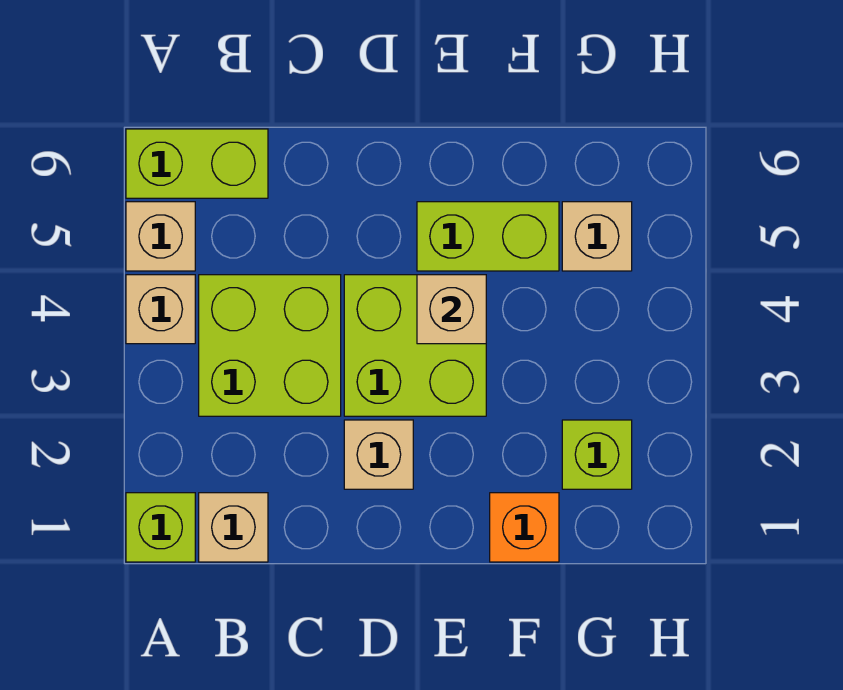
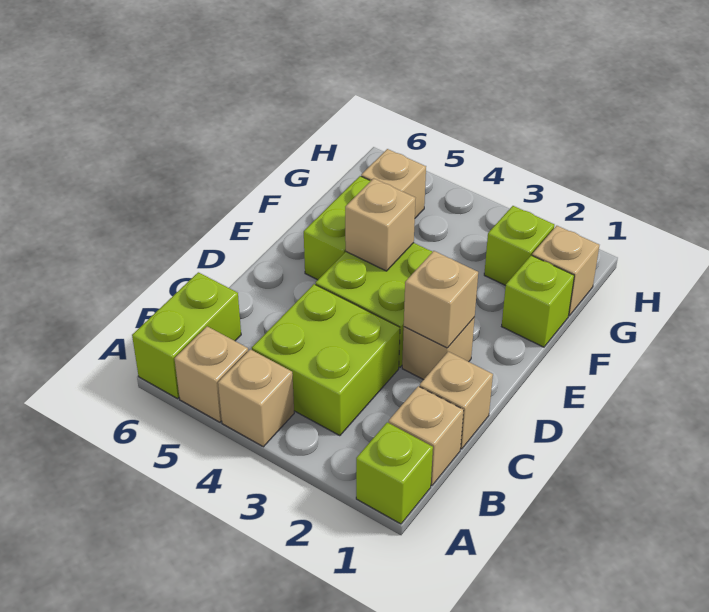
none -> tan brick C1 level 1
none -> tan brick D2 level 2
orange brick F1 level 1 -> lime brick F1 level 1
none -> tan brick G1 level 1

